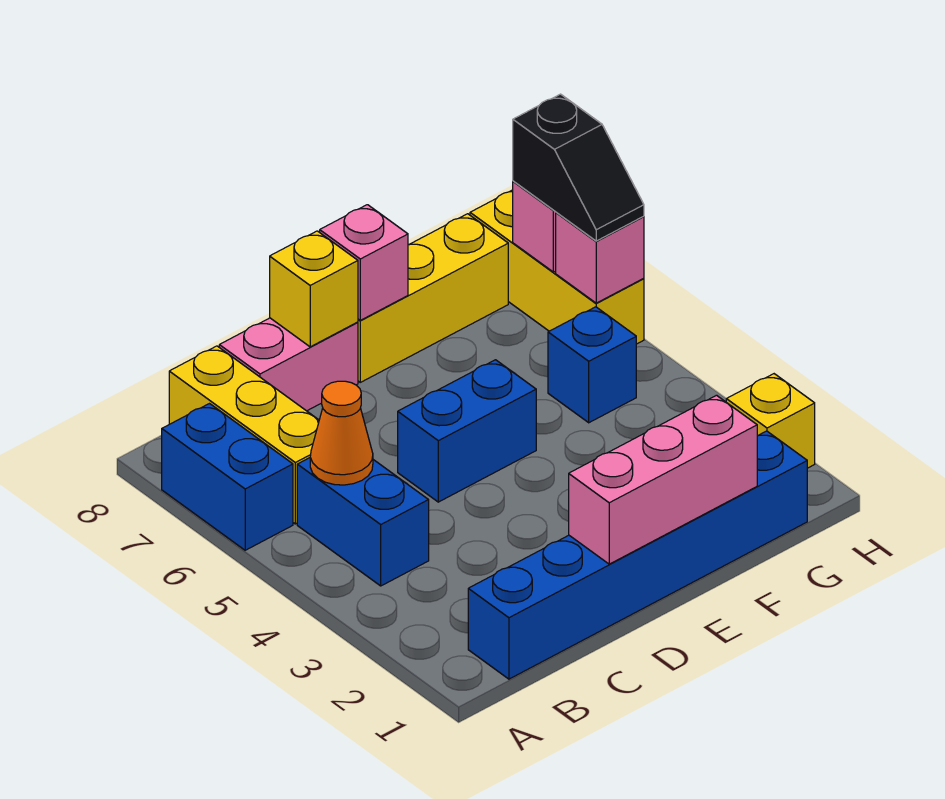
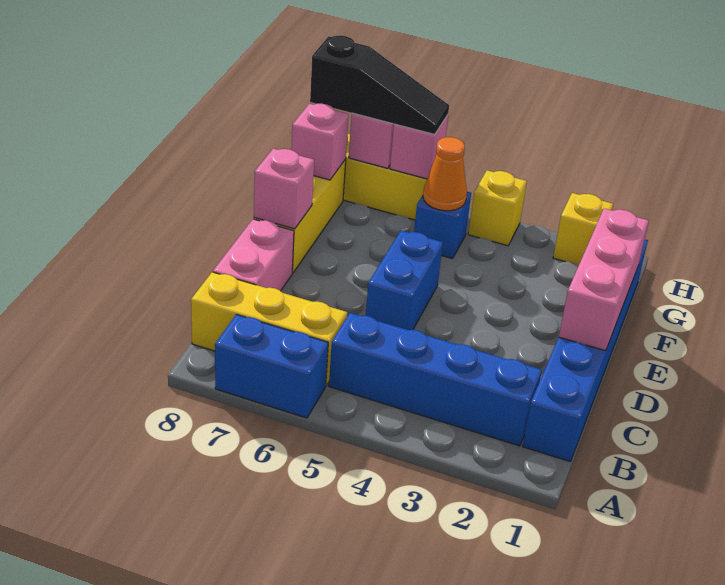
blue brick B4:B5 level 1 -> blue brick B2:B5 level 1
orange cone B5 level 2 -> orange cone G5 level 2
yellow brick D8 level 2 -> yellow brick H4 level 1
none -> pink brick G8 level 2
black slope H6:H7 level 3 top 7 -> black slope H6:H8 level 3 top 8

